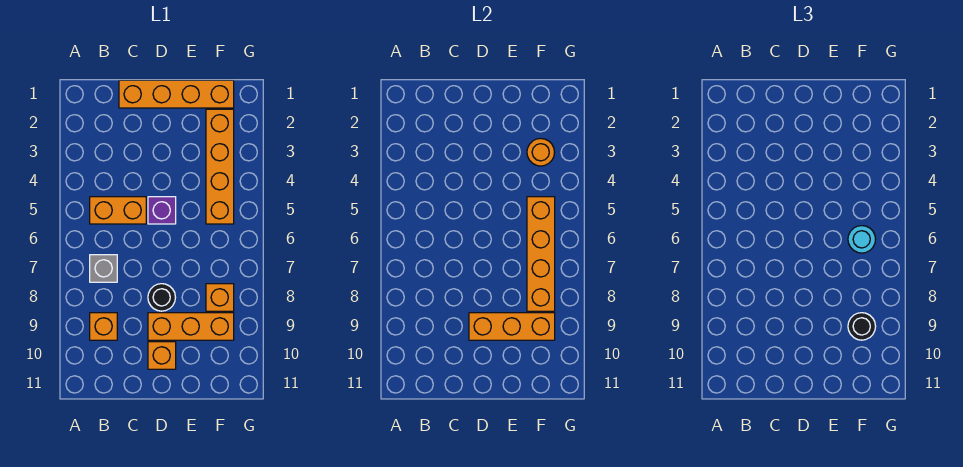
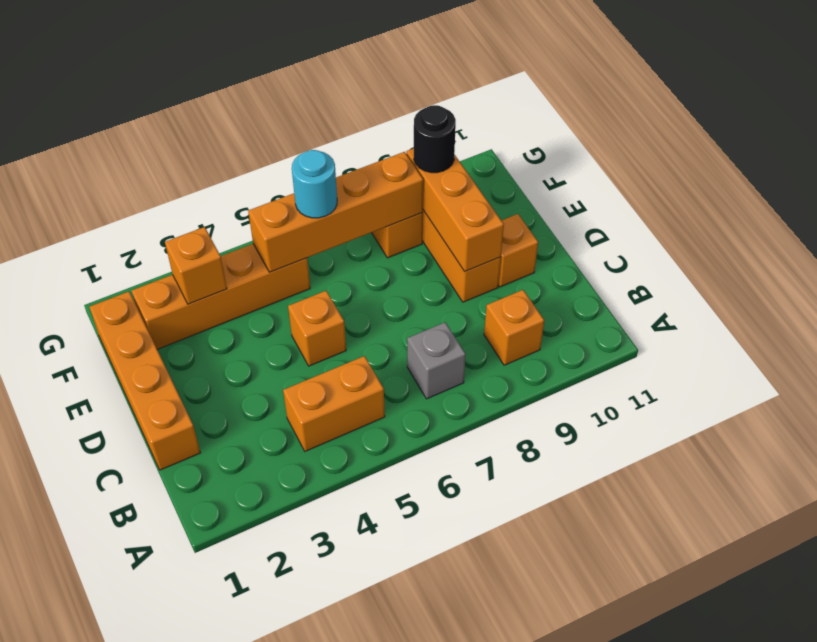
orange brick B5:C5 level 1 -> orange brick B4:B5 level 1
purple brick D5 level 1 -> orange brick D5 level 1
black round brick D8 level 1 -> none
orange round brick F3 level 2 -> orange brick F3 level 2

